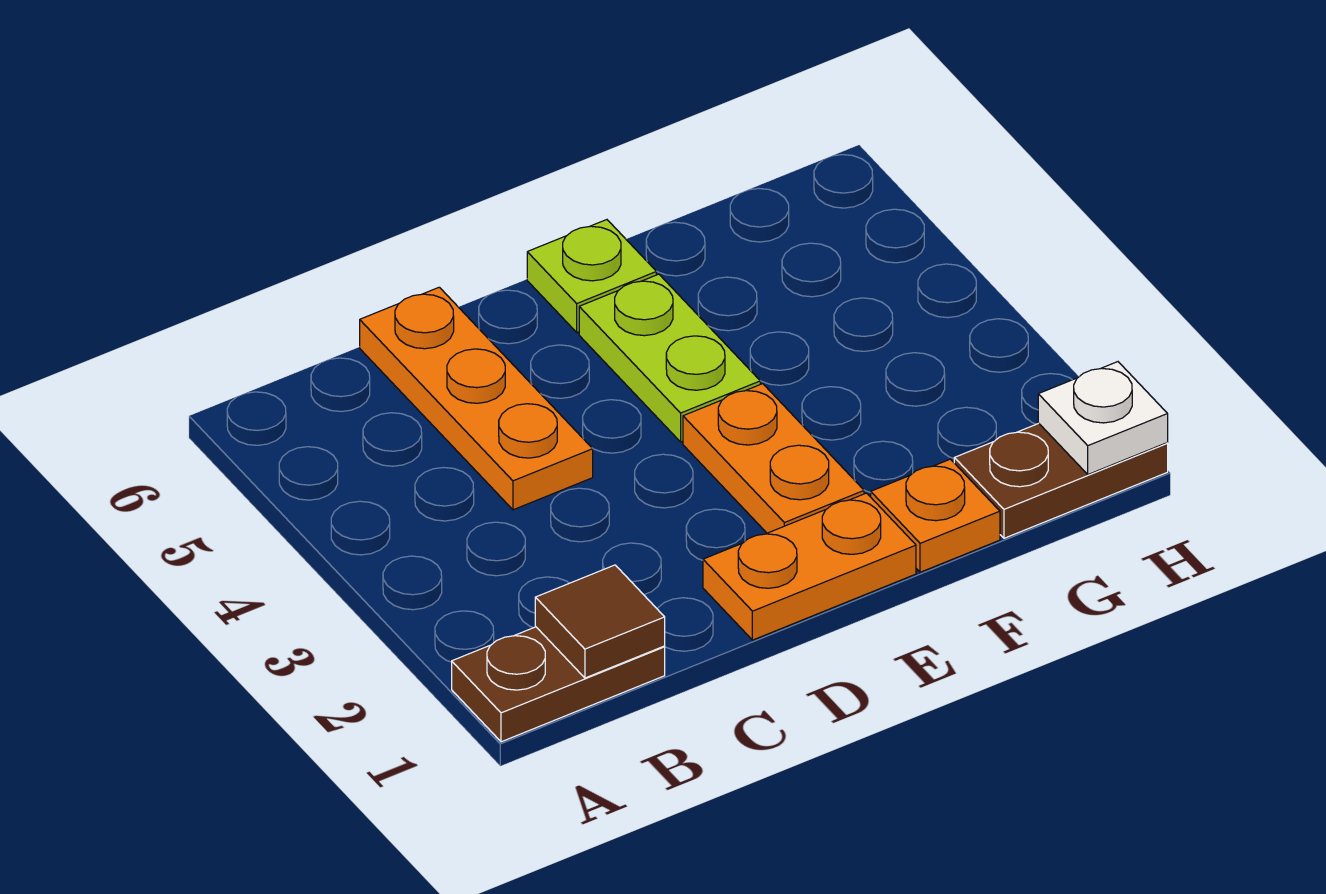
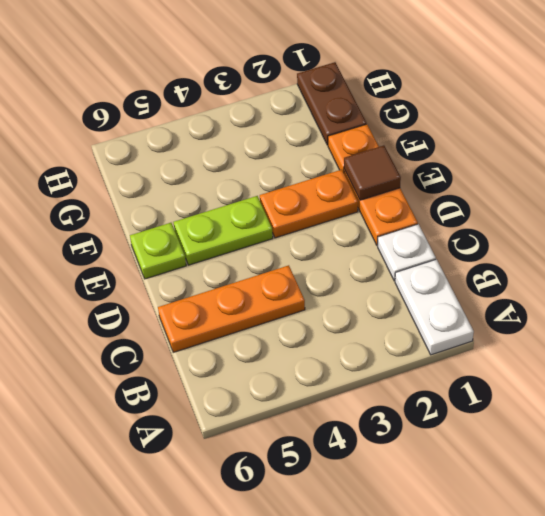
brown plate A1:B1 level 1 -> white plate A1:B1 level 1
brown tile B1 level 2 -> brown tile E1 level 2
white plate H1 level 2 -> white plate C1 level 1

